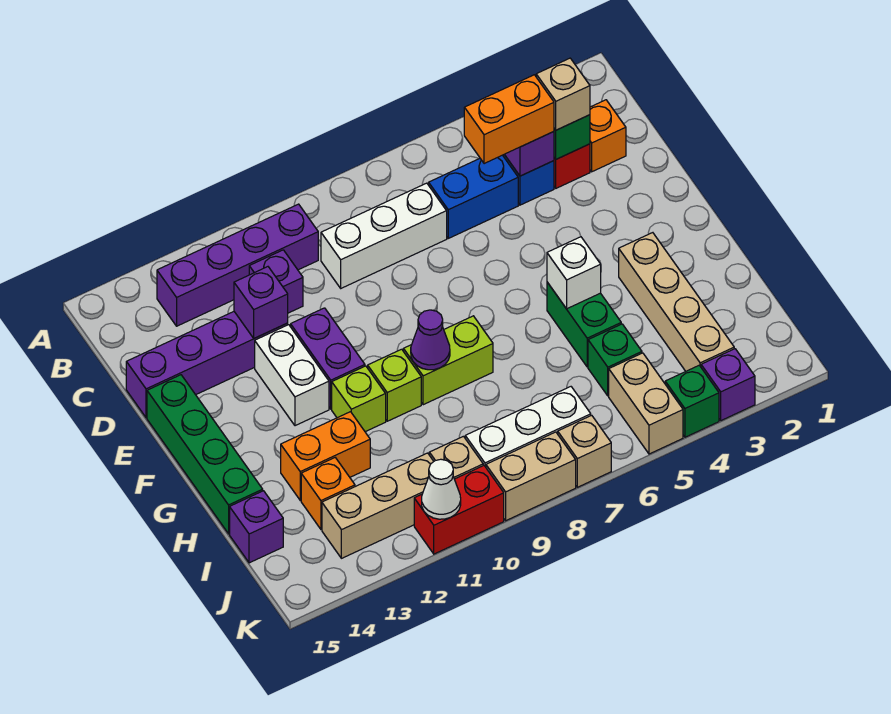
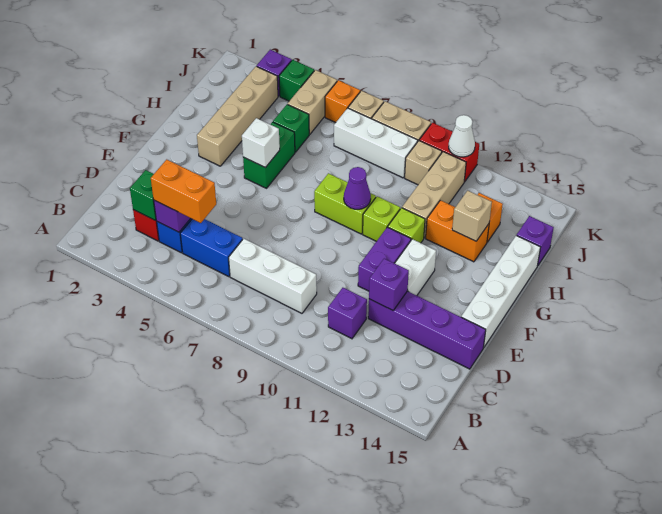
purple brick B10:B13 level 1 -> none
orange brick C2 level 1 -> orange brick K6 level 1
tan brick C3 level 3 -> tan brick H13 level 2
green brick E15:H15 level 1 -> white brick E15:H15 level 1
tan brick J11:J13 level 1 -> tan brick H11:J11 level 1

